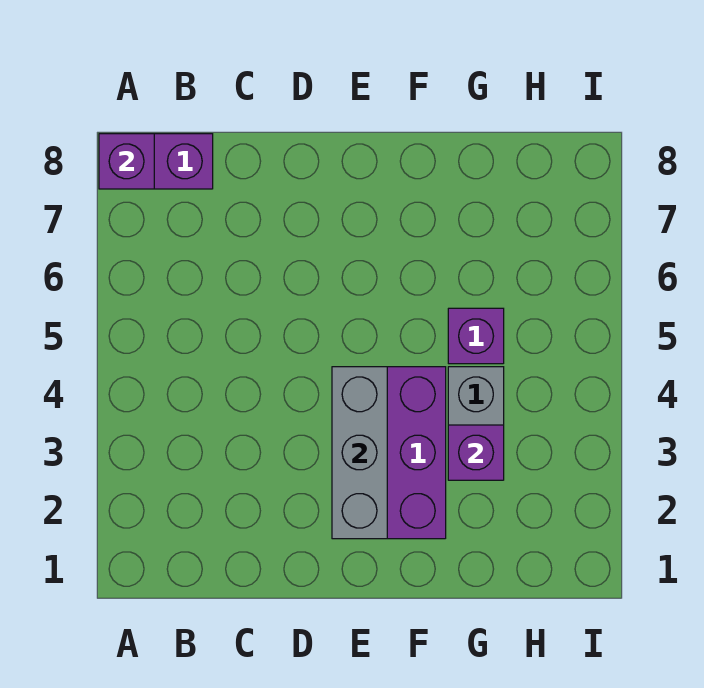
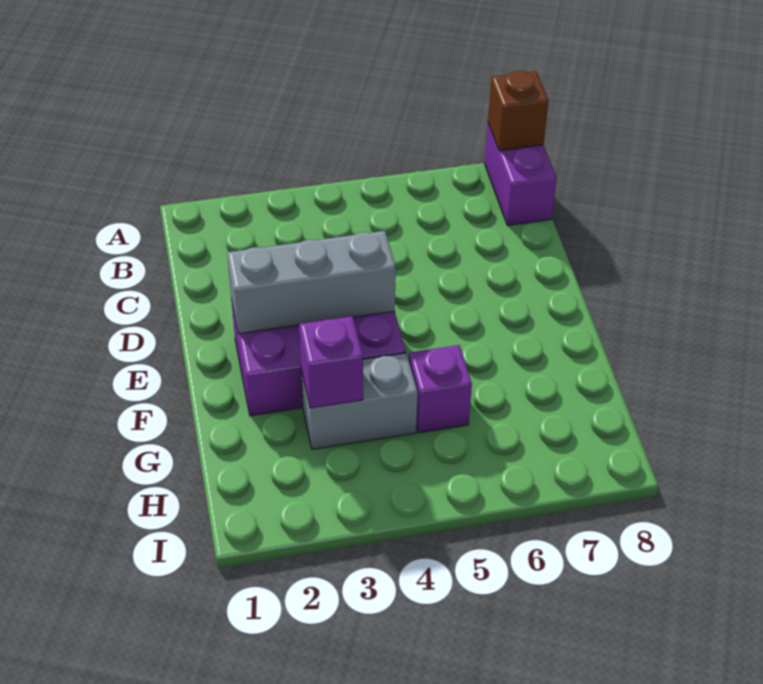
purple brick A8 level 2 -> brown brick A8 level 2

